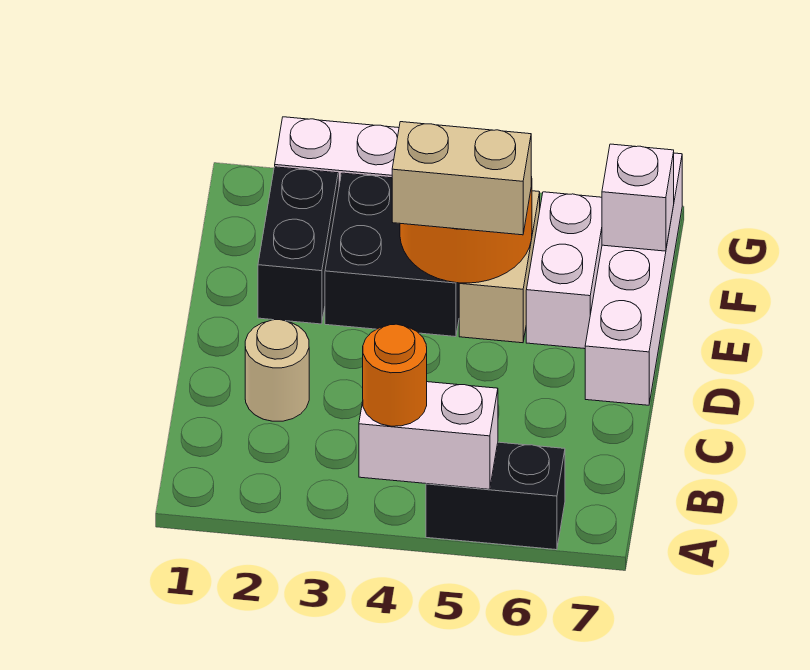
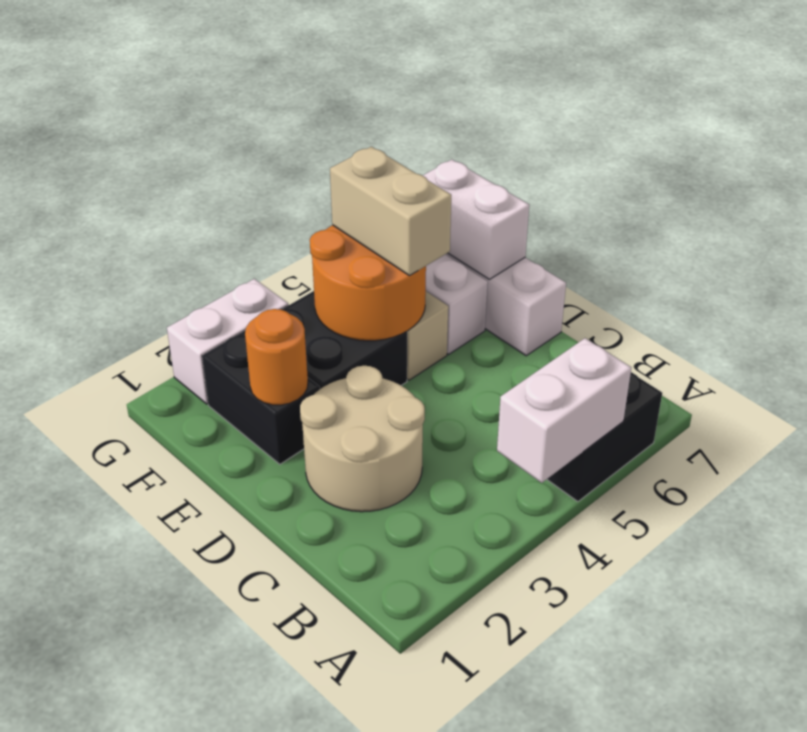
orange round brick A4 level 3 -> orange round brick E2 level 2
tan round brick C2 level 1 -> tan round brick C2:D3 level 1
tan brick E4:E5 level 3 -> tan brick E5:F5 level 3
white brick F7 level 2 -> white brick E7:F7 level 2

